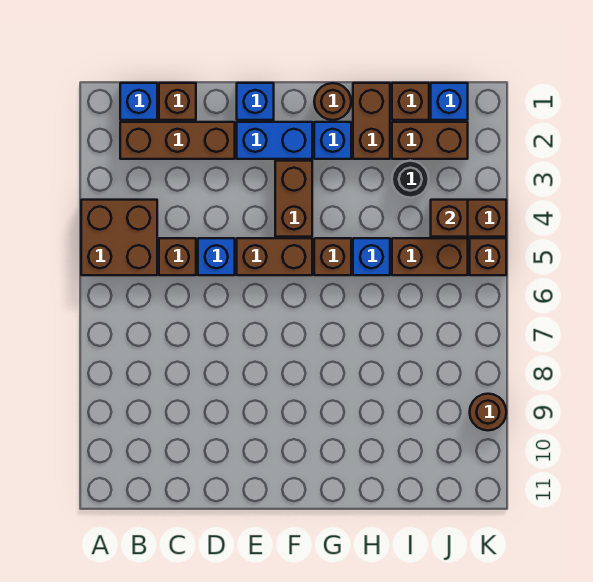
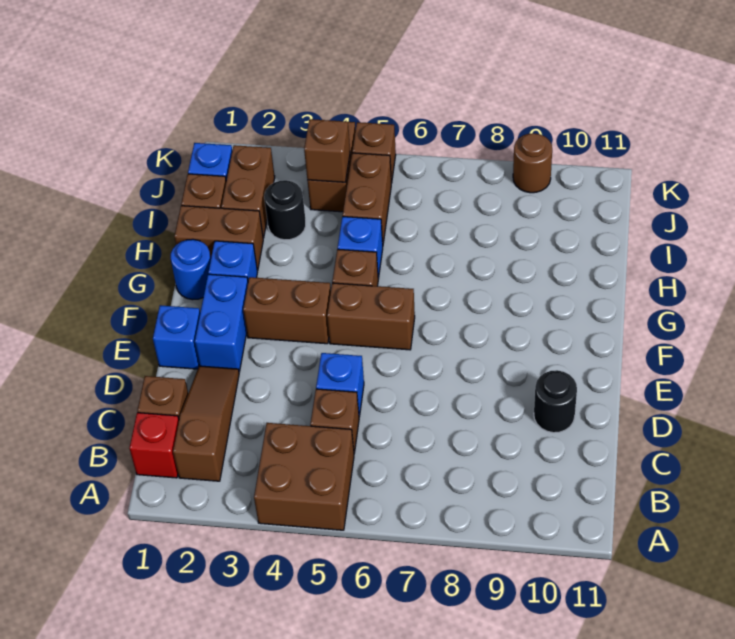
blue brick B1 level 1 -> red brick B1 level 1
brown brick B2:D2 level 1 -> brown slope B2:D2 level 1 top B
none -> black round brick D10 level 1
brown brick E5:F5 level 1 -> brown brick F5:F6 level 1
brown round brick G1 level 1 -> blue round brick G1 level 1

